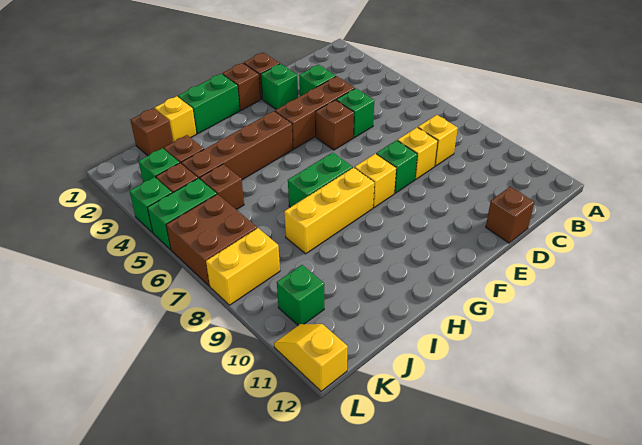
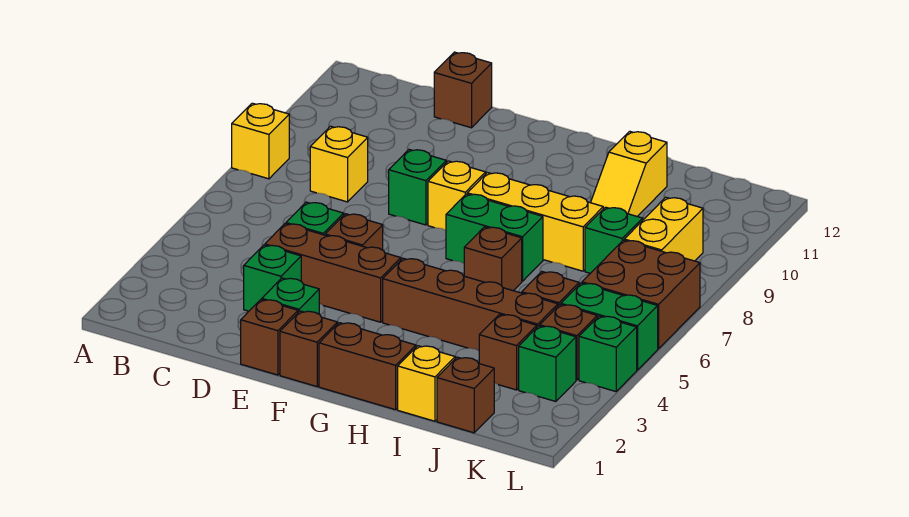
yellow brick D8 level 1 -> yellow brick A8 level 1
green brick G1:H1 level 1 -> brown brick G1:H1 level 1
none -> brown brick H6 level 1
yellow brick K8:L8 level 1 -> yellow brick K8:K9 level 1
green brick K10 level 1 -> green brick J8 level 1
yellow slope L11:L12 level 1 top 12 -> yellow slope I10:I11 level 1 top 11

